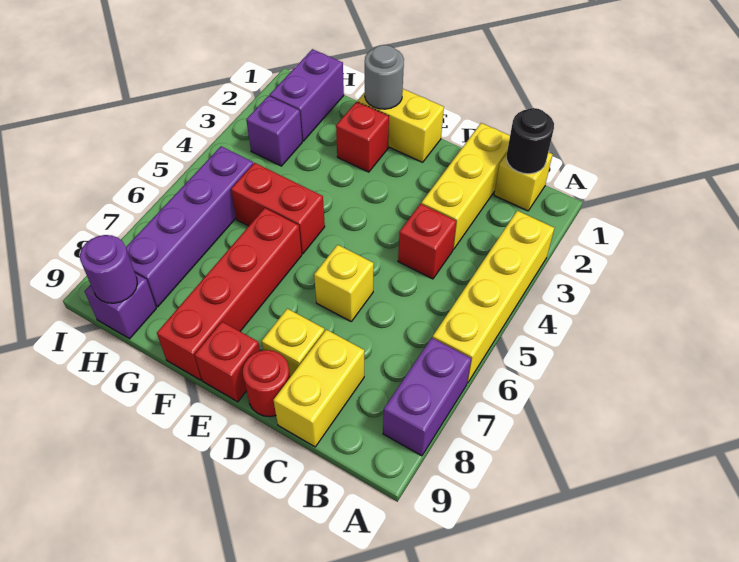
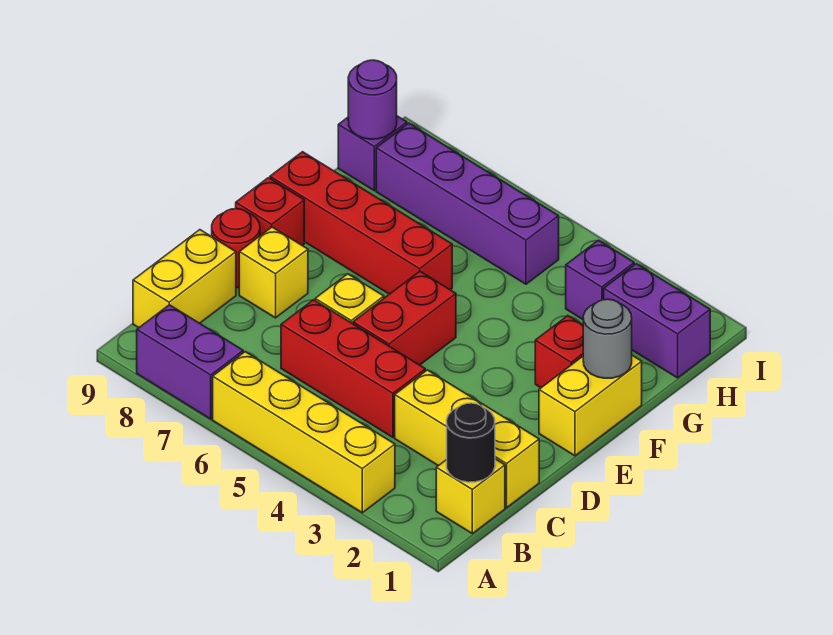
red brick C4 level 1 -> red brick C4:C6 level 1
yellow brick C8:C9 level 1 -> yellow brick B9:C9 level 1
red brick F5:G5 level 1 -> red brick D5:E5 level 1

